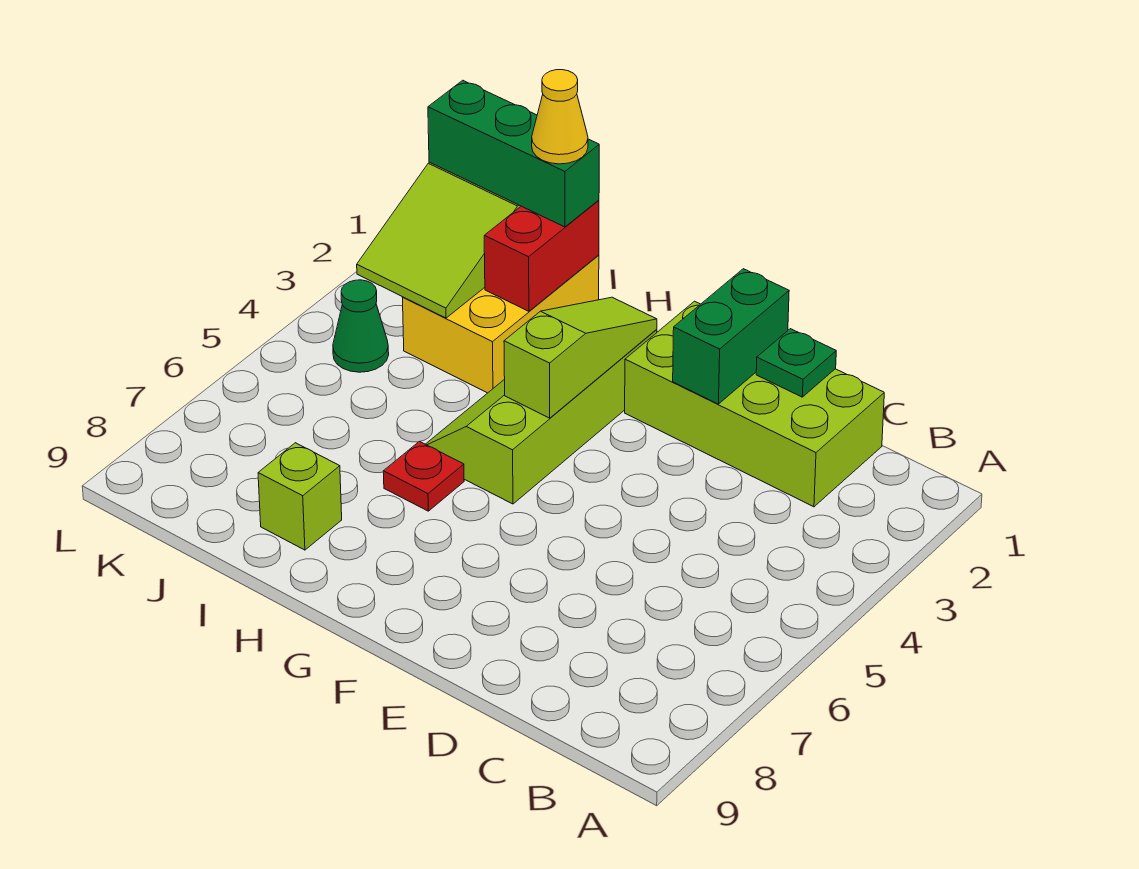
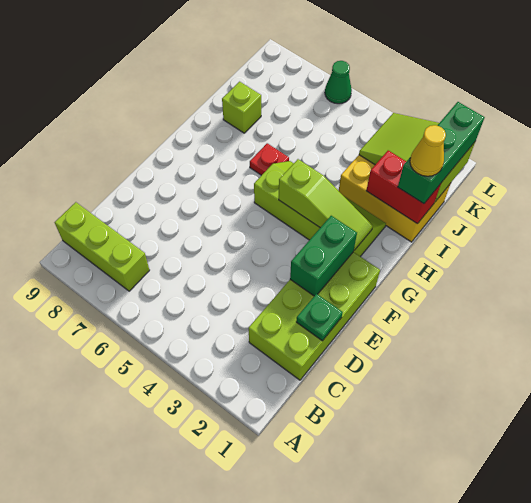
none -> lime brick B7:B9 level 1
green brick E1:E2 level 2 -> green brick E2:F2 level 2
green cone K4 level 1 -> green cone L6 level 1

